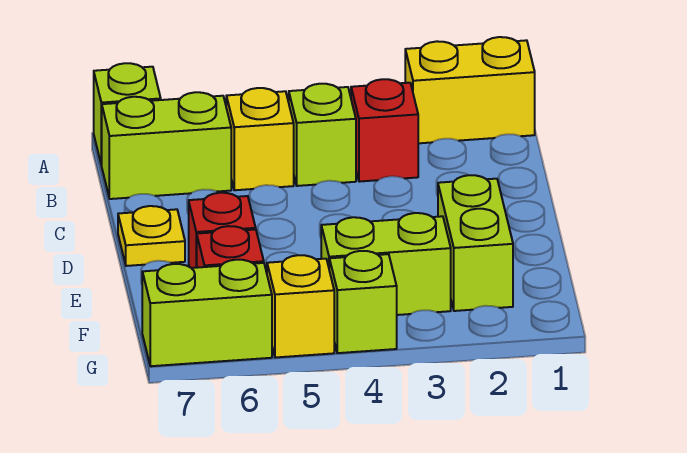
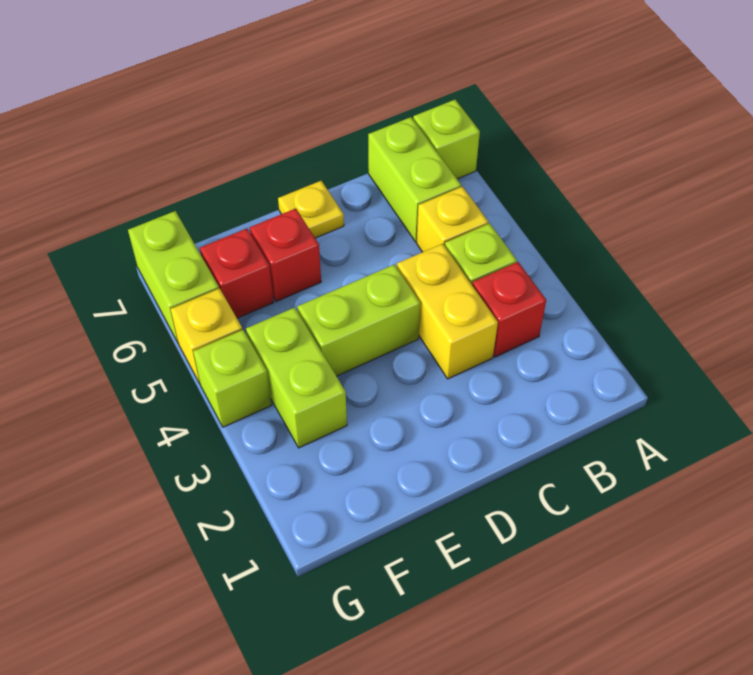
yellow brick A1:A2 level 1 -> yellow brick C3:C4 level 1
lime brick E2:F2 level 1 -> lime brick D4:E4 level 1

